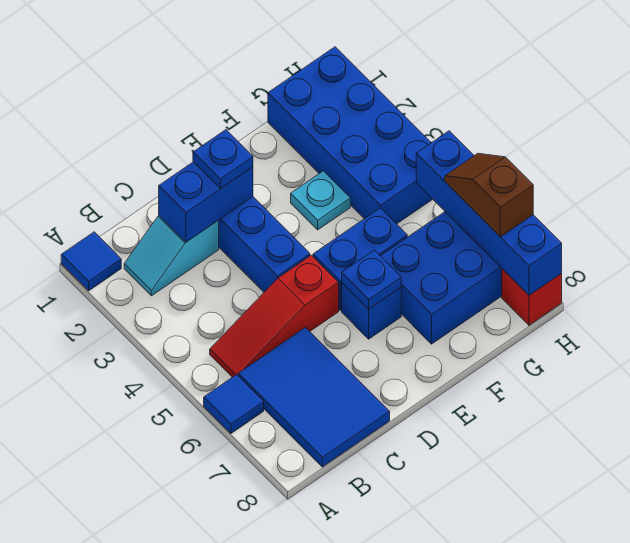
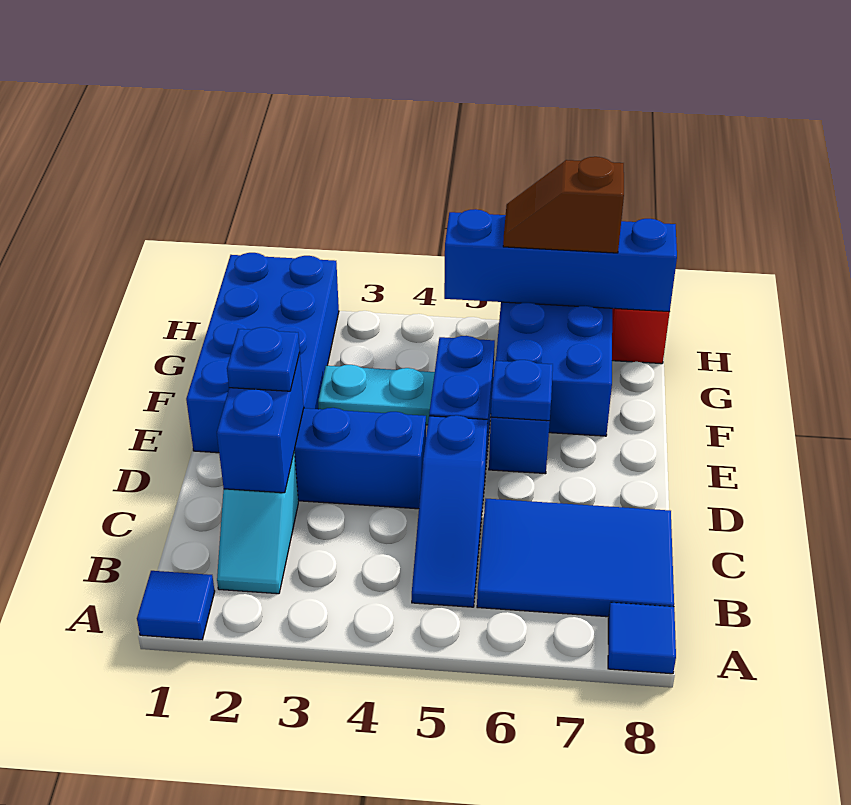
blue tile A6 level 1 -> blue tile A8 level 1
red slope B5:D5 level 1 top D -> blue slope B5:D5 level 1 top D
cyan plate F3 level 1 -> cyan plate F3:F4 level 1
blue brick G1:H4 level 1 -> blue brick E1:H2 level 1

